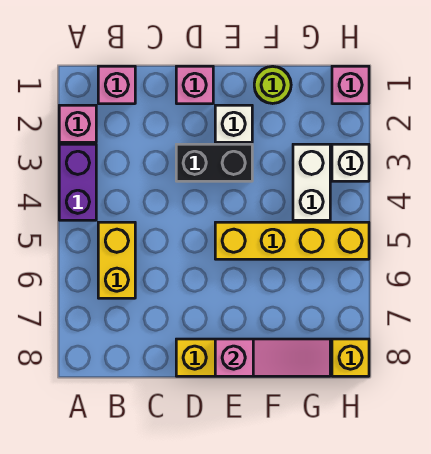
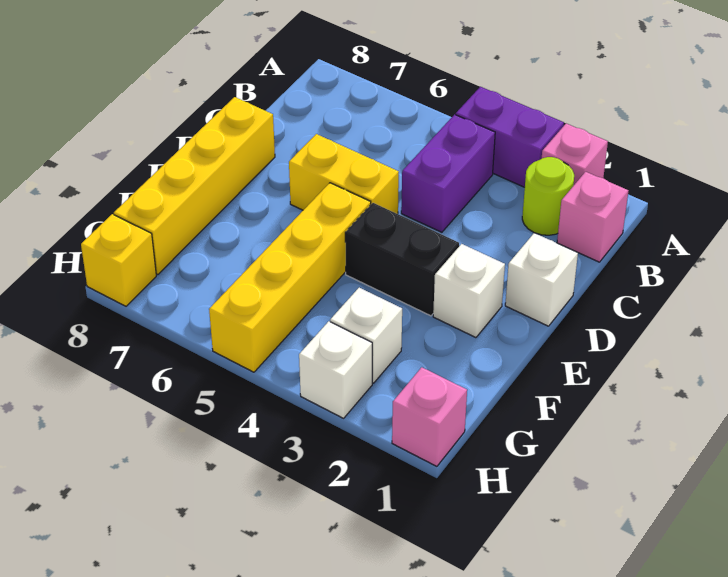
none -> purple brick B4:C4 level 1
yellow brick B5:B6 level 1 -> yellow brick D5:D6 level 1
pink brick D1 level 1 -> white brick D1 level 1
black brick D3:E3 level 1 -> black brick E3:E4 level 1
pink slope E8:G8 level 2 top E -> none
lime round brick F1 level 1 -> lime round brick B2 level 1
white brick G3:G4 level 1 -> white brick G3 level 1

